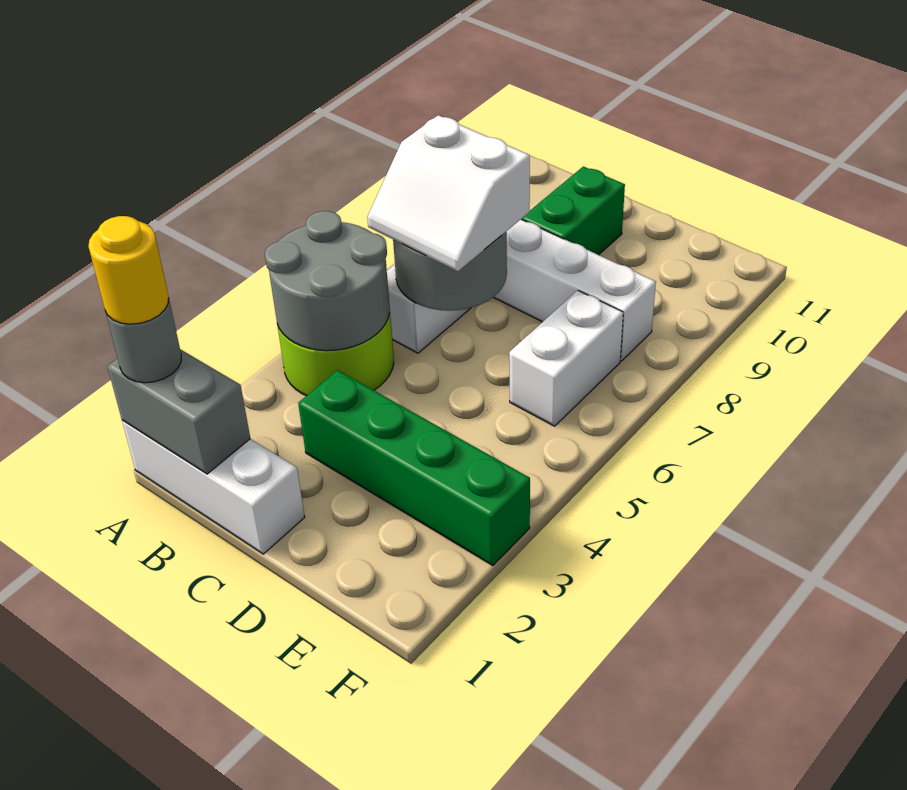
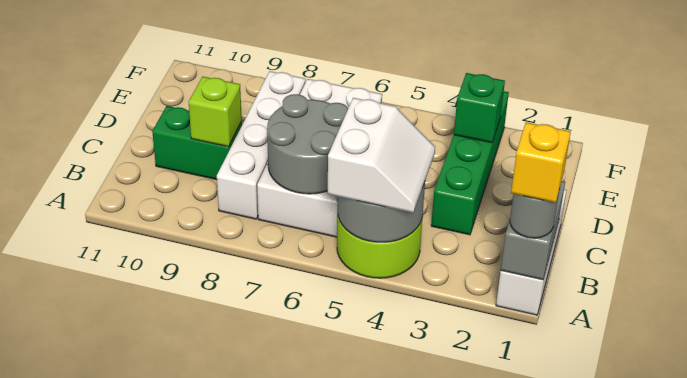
yellow round brick A1 level 4 -> yellow brick A1 level 4
white slope B6:C7 level 3 top 7 -> white slope A4:B5 level 3 top 5
none -> lime brick C9 level 2
none -> green brick E3 level 2

